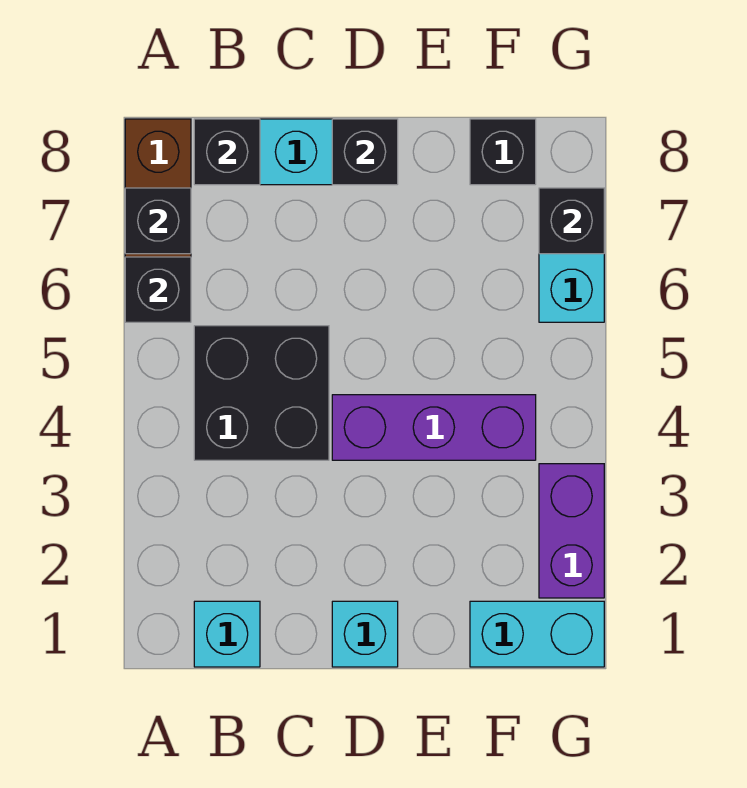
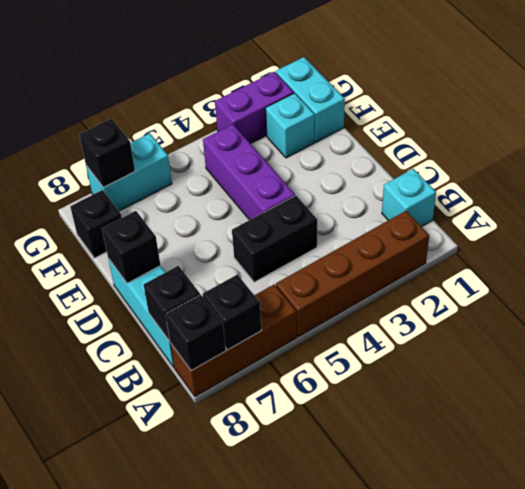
none -> brown brick A2:A5 level 1
black brick A6 level 2 -> black brick A8 level 2
black brick B4:C5 level 1 -> black brick C4:C5 level 1
cyan brick D1 level 1 -> cyan brick F2 level 1

